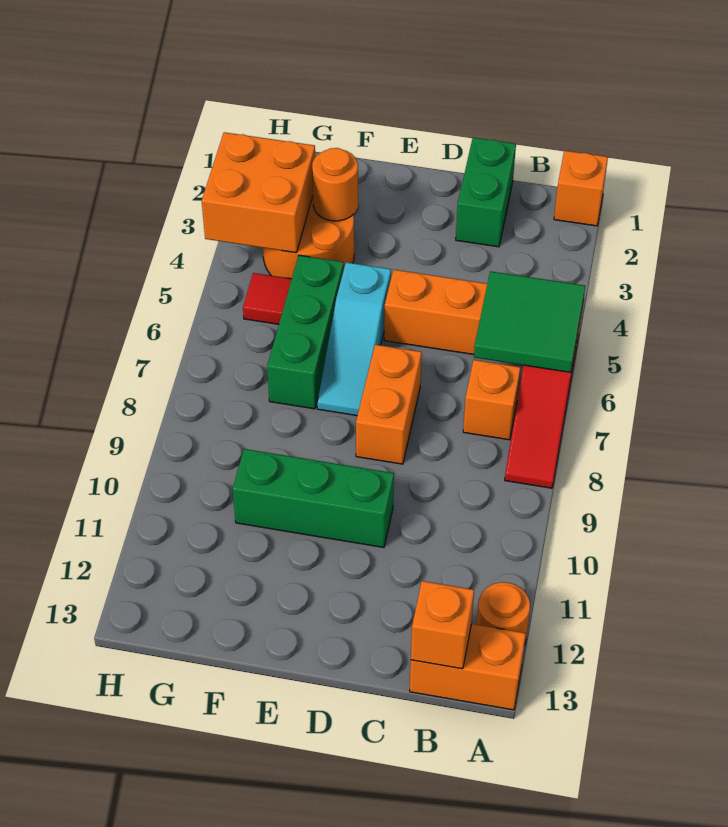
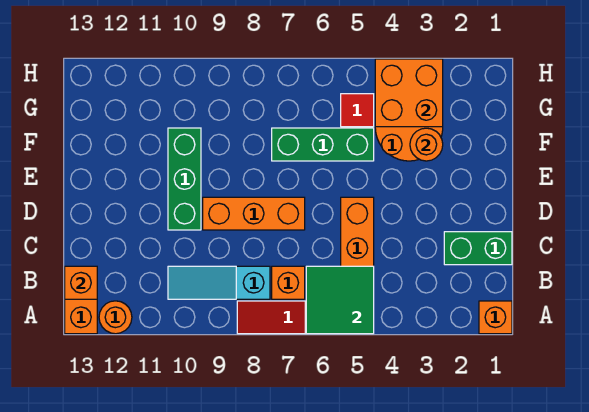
orange brick D7:D8 level 1 -> orange brick D7:D9 level 1
cyan slope E5:E7 level 1 top 5 -> cyan slope B8:B10 level 1 top 8

